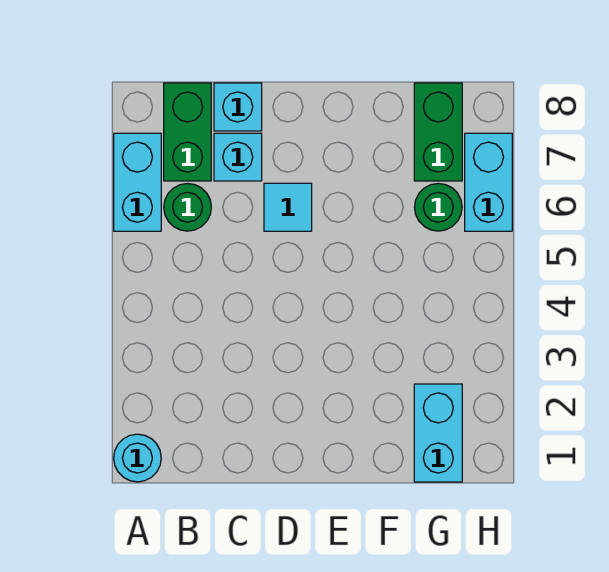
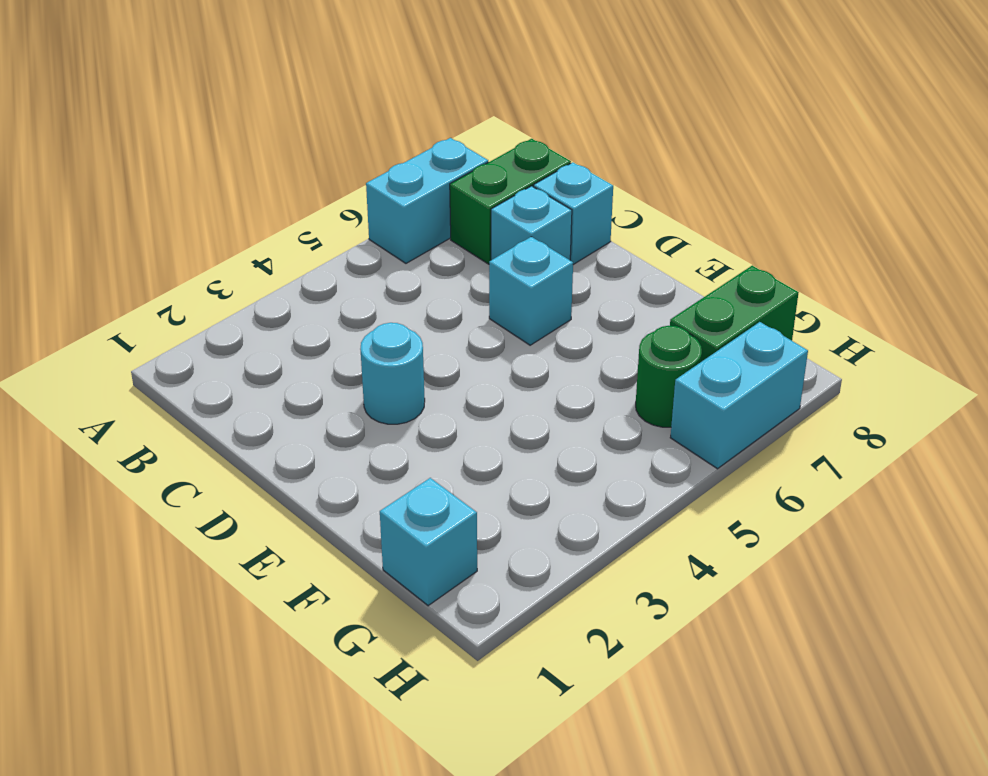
cyan round brick A1 level 1 -> cyan round brick D3 level 1
green round brick B6 level 1 -> none
cyan tile D6 level 1 -> cyan brick D6 level 1
cyan brick G1:G2 level 1 -> cyan brick G1 level 1

